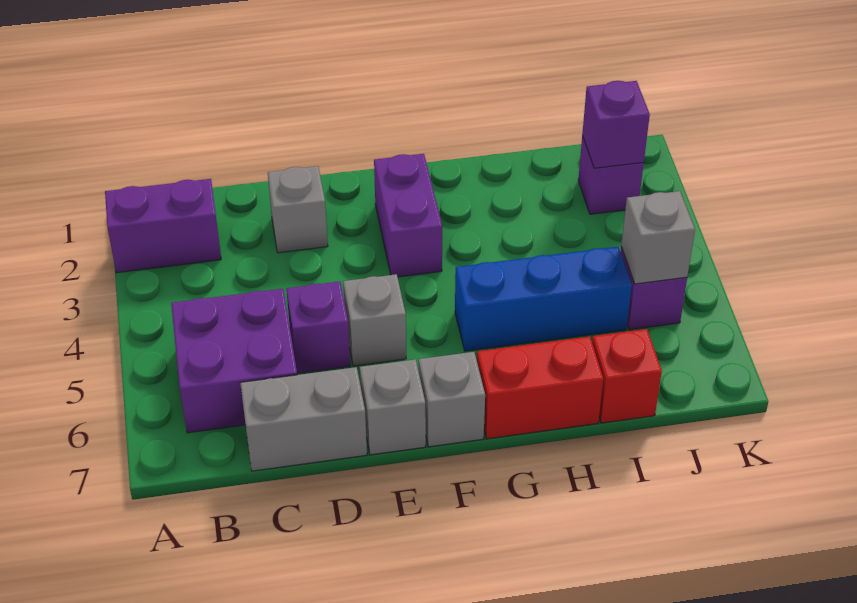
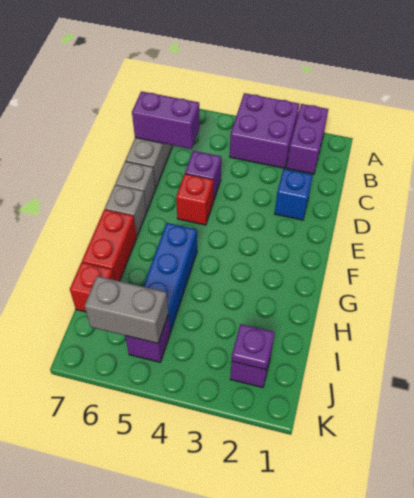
purple brick B5:C6 level 1 -> purple brick A3:B4 level 1
grey brick D2 level 1 -> blue brick D2 level 1
grey brick E5 level 1 -> red brick E5 level 1
purple brick F2:F3 level 1 -> purple brick C6:C7 level 2
purple brick J2 level 2 -> purple plate J2 level 2
grey brick J5 level 2 -> grey brick J5:J6 level 2

